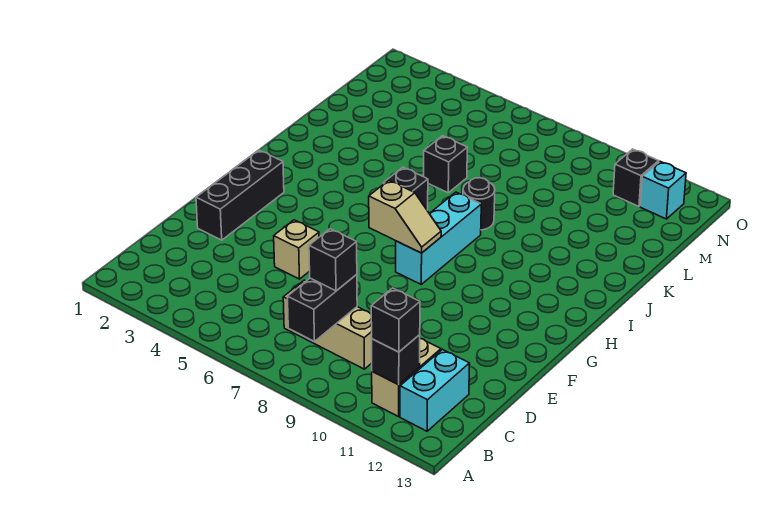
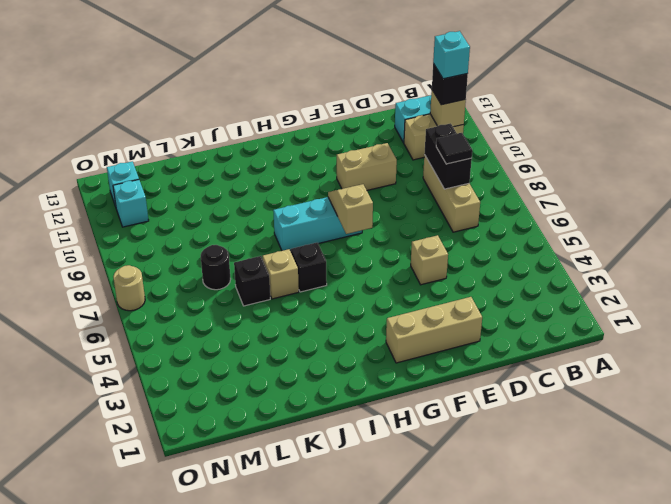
black brick B8:C8 level 2 -> black brick C8:C9 level 2
black brick B11 level 2 -> tan brick B11 level 2
none -> cyan brick B11 level 4
black brick C8 level 3 -> black tile C8 level 3
black brick E2:G2 level 1 -> tan brick E2:G2 level 1
none -> tan brick E10:F10 level 1
none -> tan brick J6 level 1
black round brick J8 level 1 -> black round brick L7 level 1
black brick N11 level 1 -> cyan brick N11 level 1
none -> tan round brick O7 level 1

